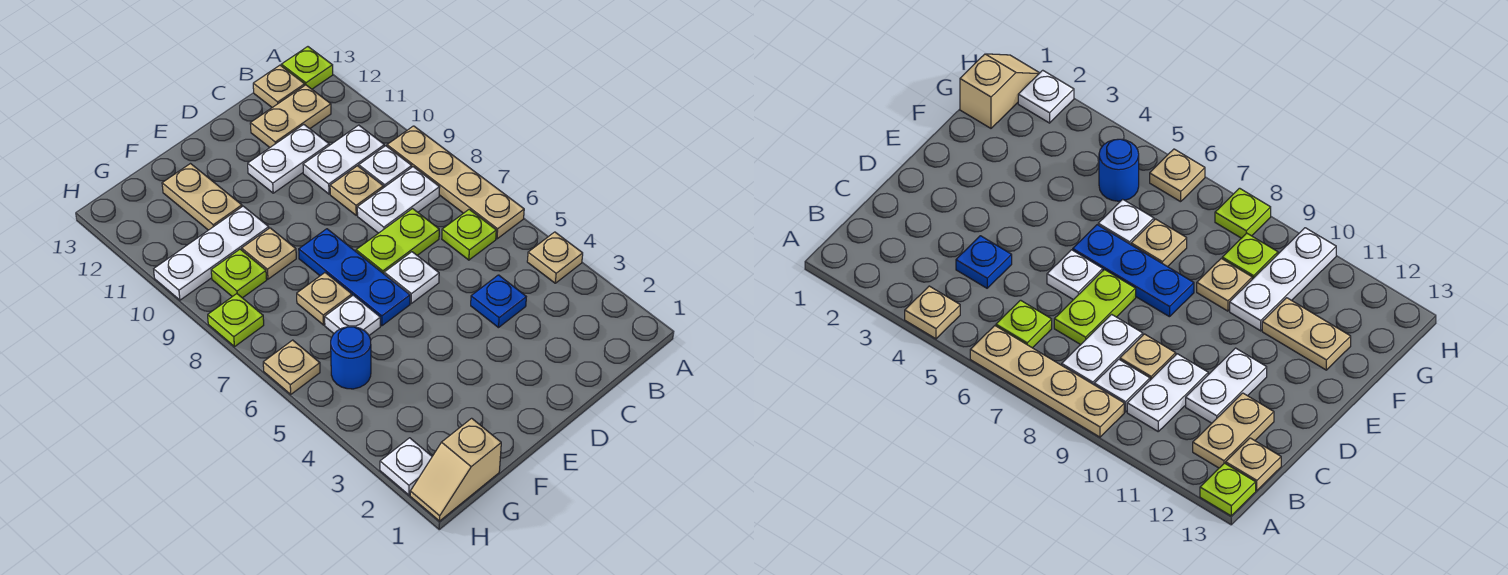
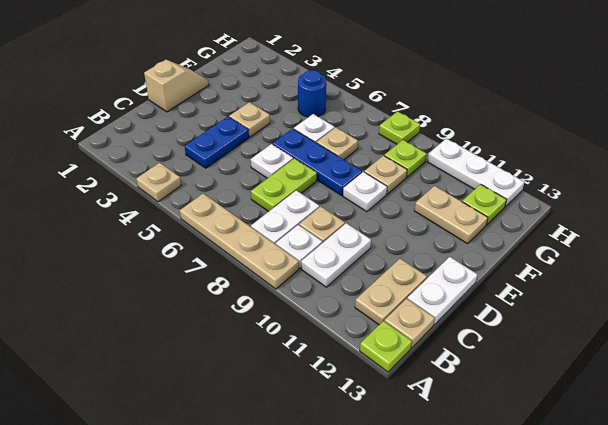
lime plate B6 level 1 -> lime plate G12 level 1
blue plate C4 level 1 -> blue plate C4:D4 level 1
white plate C11:D11 level 1 -> white plate C13:D13 level 1
white plate F10:H10 level 1 -> white plate H10:H12 level 1
tan slope G1:H1 level 1 top G -> tan slope D1:E1 level 1 top D
white plate H2 level 1 -> white plate E9 level 1
tan plate H6 level 1 -> tan plate E4 level 1

